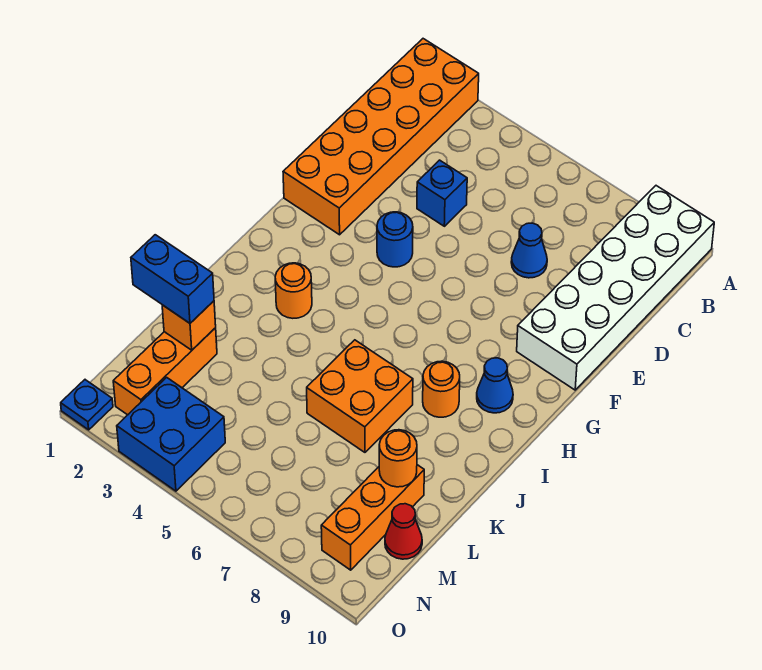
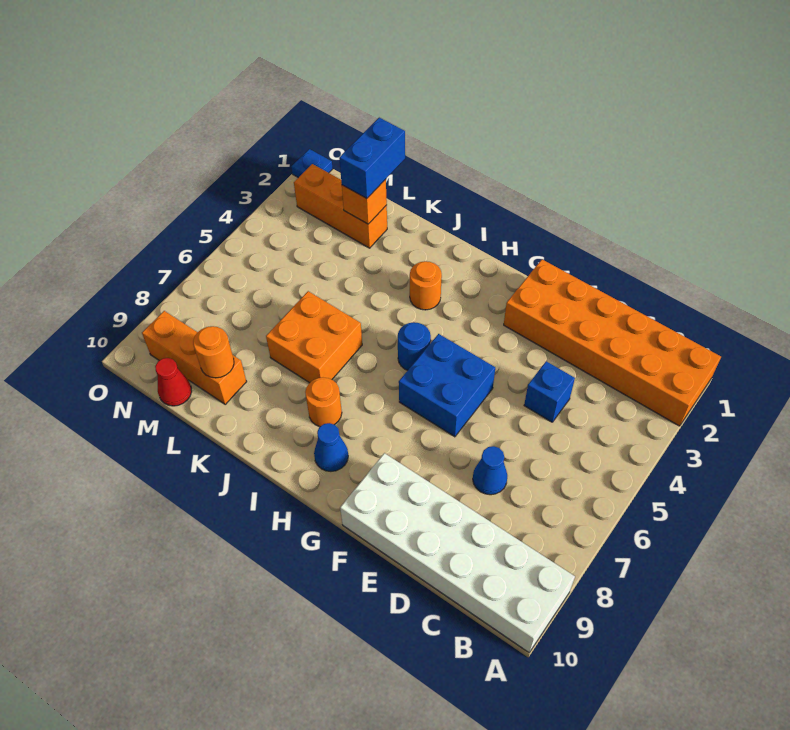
blue round brick F4 level 1 -> blue round brick H5 level 1
blue brick N3:O4 level 1 -> blue brick F5:G6 level 1

